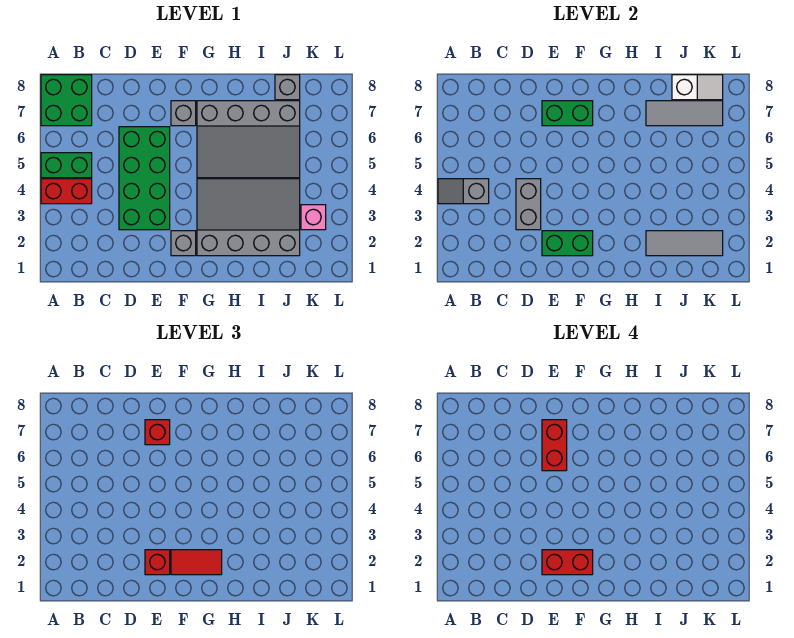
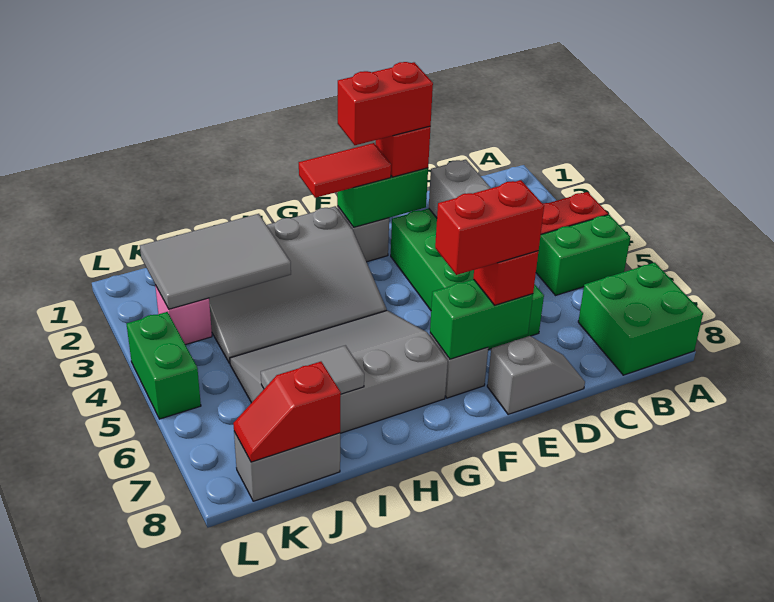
grey slope A4:B4 level 2 top B -> grey slope D8:E8 level 1 top E
red brick E6:E7 level 4 -> red brick E7:F7 level 4
grey tile I2:K2 level 2 -> grey tile I2:K3 level 2
grey tile I7:K7 level 2 -> grey tile I7:J7 level 2
grey brick J8 level 1 -> grey brick J8:K8 level 1
white slope J8:K8 level 2 top J -> red slope J8:K8 level 2 top J
none -> green brick L4:L5 level 1

